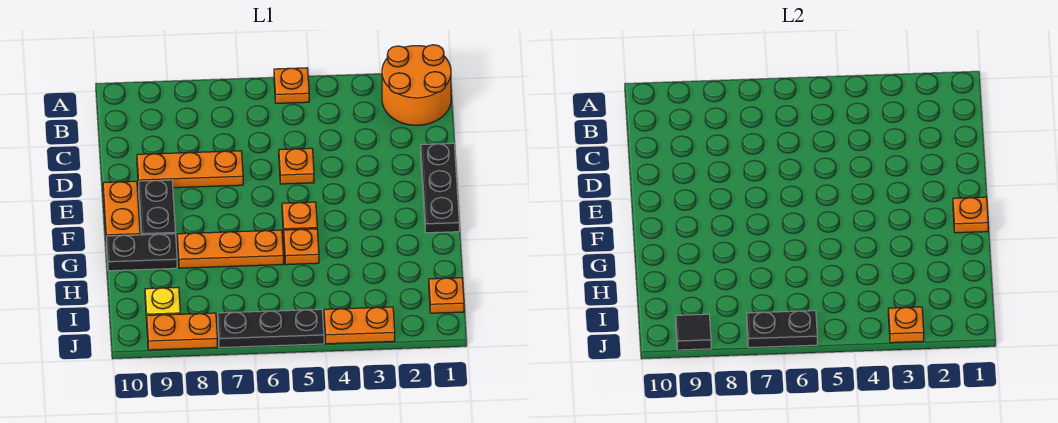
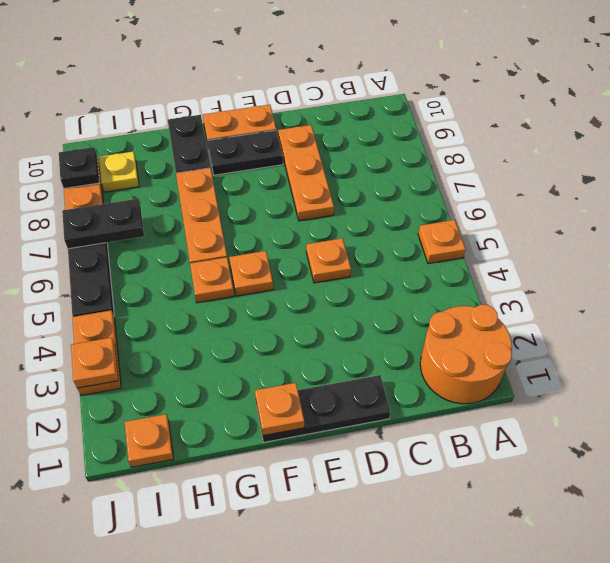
black plate J6:J7 level 2 -> black plate I7:J7 level 2
black tile J9 level 2 -> black plate J9 level 2

